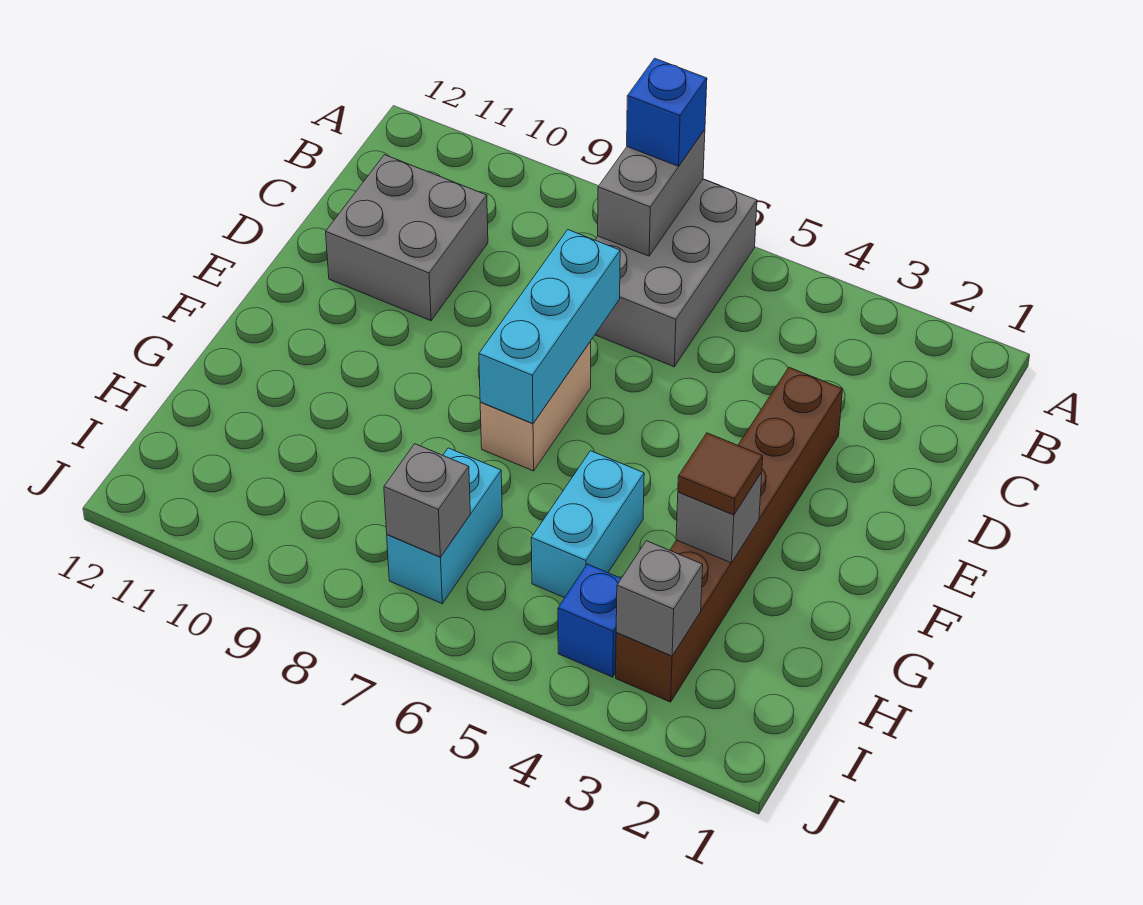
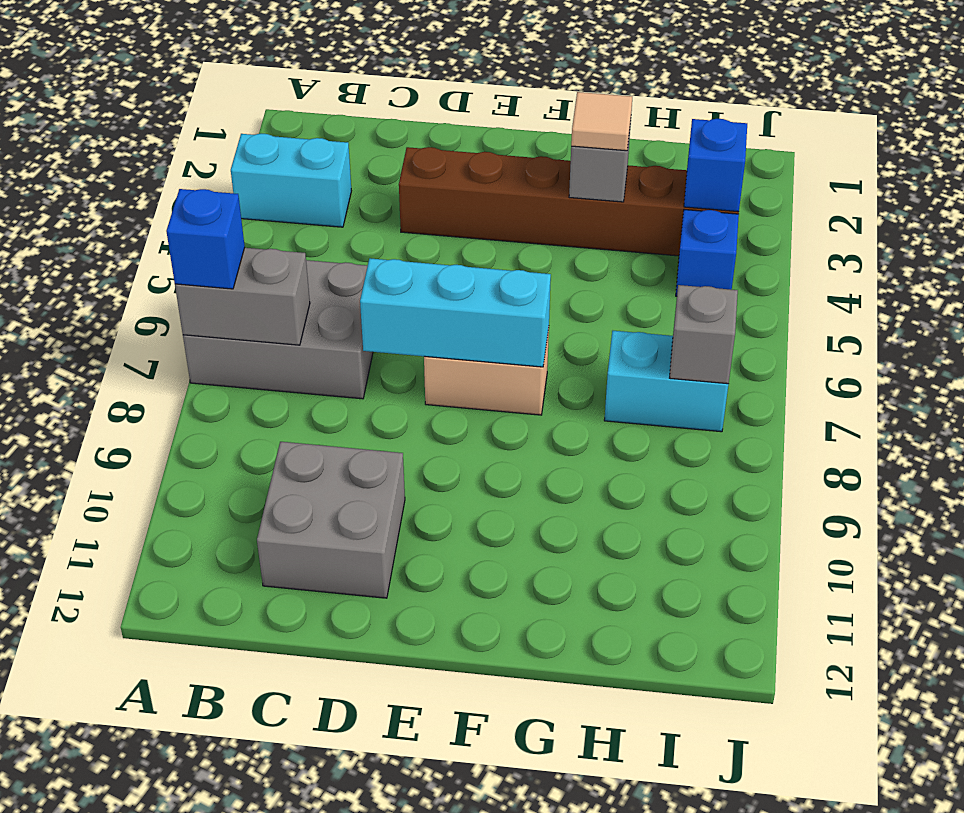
brown tile G3 level 3 -> tan tile G3 level 3
cyan brick G5:H5 level 1 -> cyan brick A3:B3 level 1
grey brick I3 level 2 -> blue brick I3 level 2

